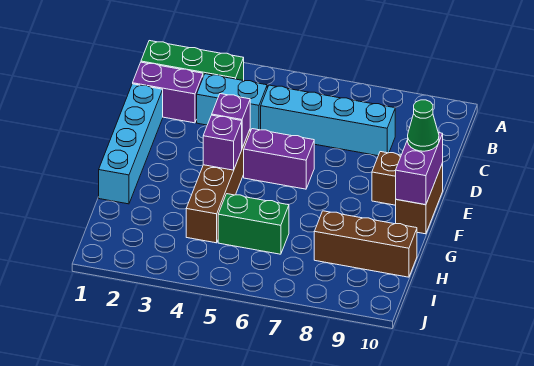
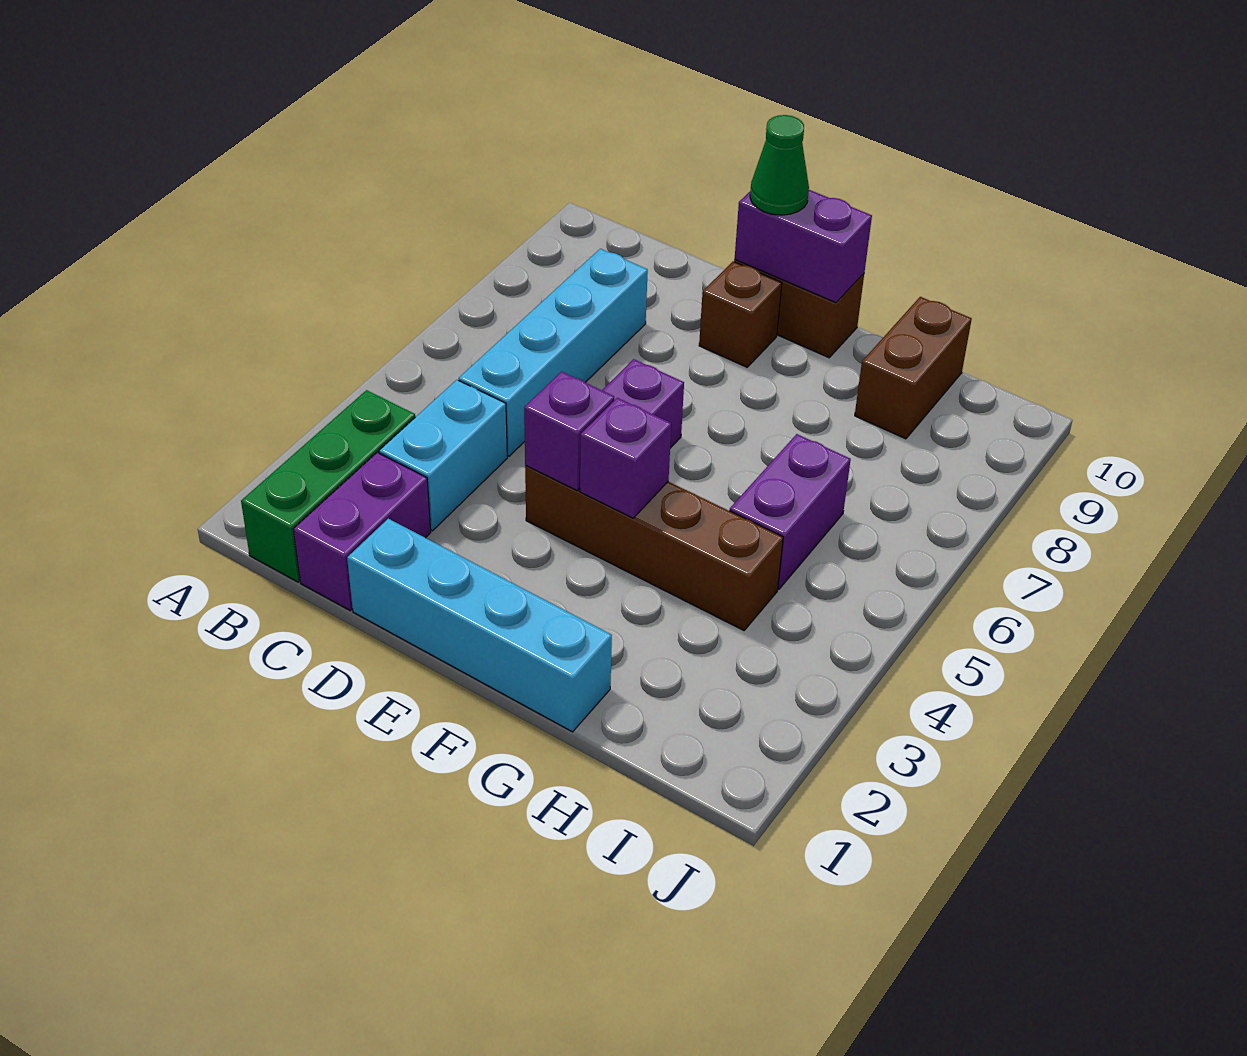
green brick H5:H6 level 1 -> purple brick H5:H6 level 1
brown brick H8:H10 level 1 -> brown brick H9:H10 level 1

